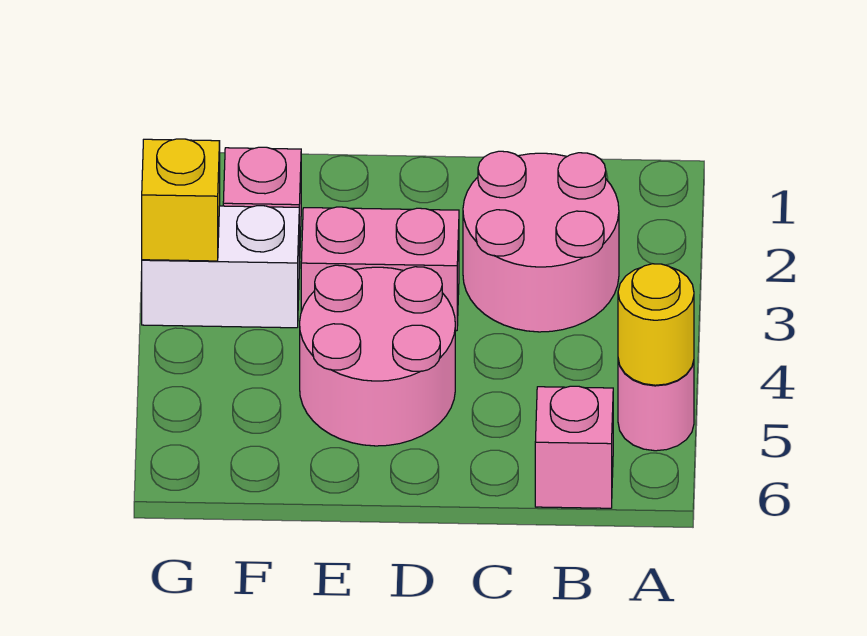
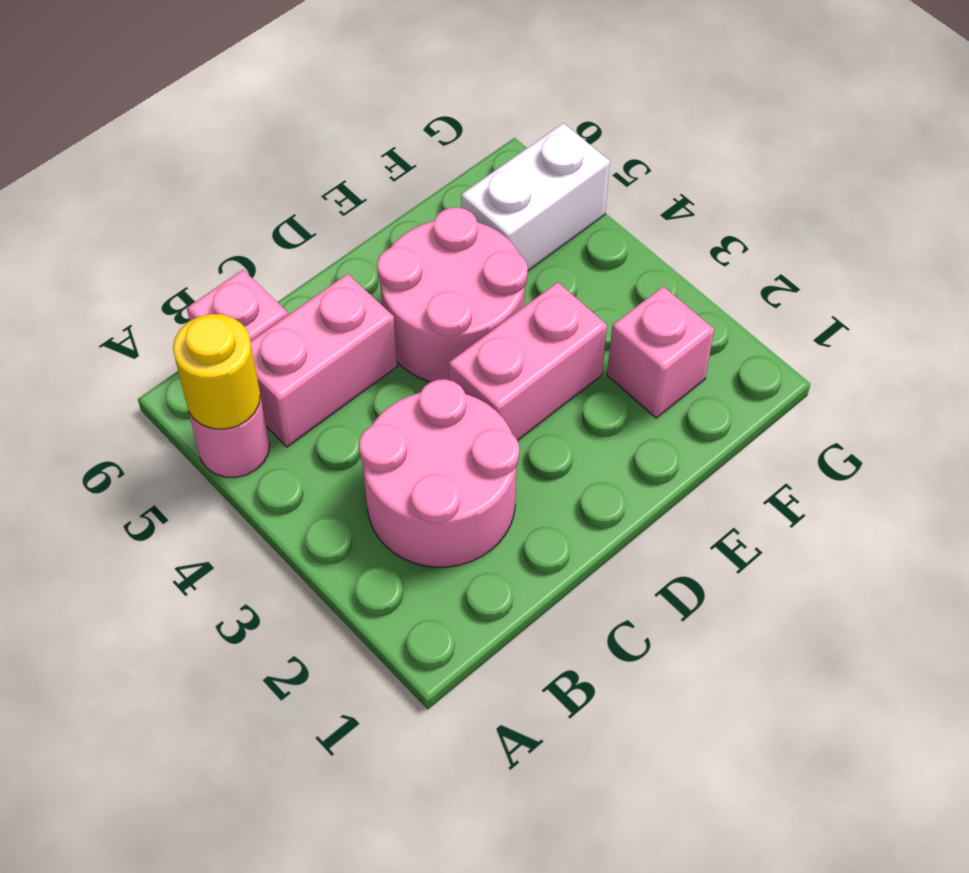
none -> pink brick B5:C5 level 1
white brick F3:G3 level 1 -> white brick F5:G5 level 1
yellow brick G3 level 2 -> none

